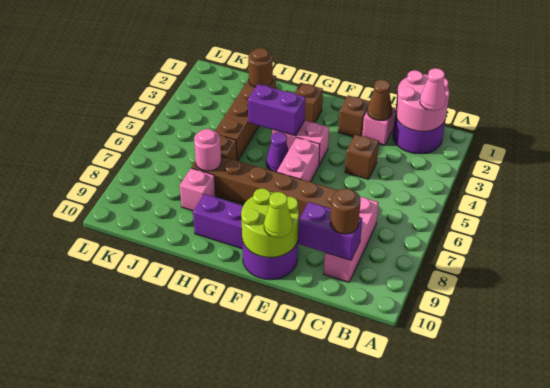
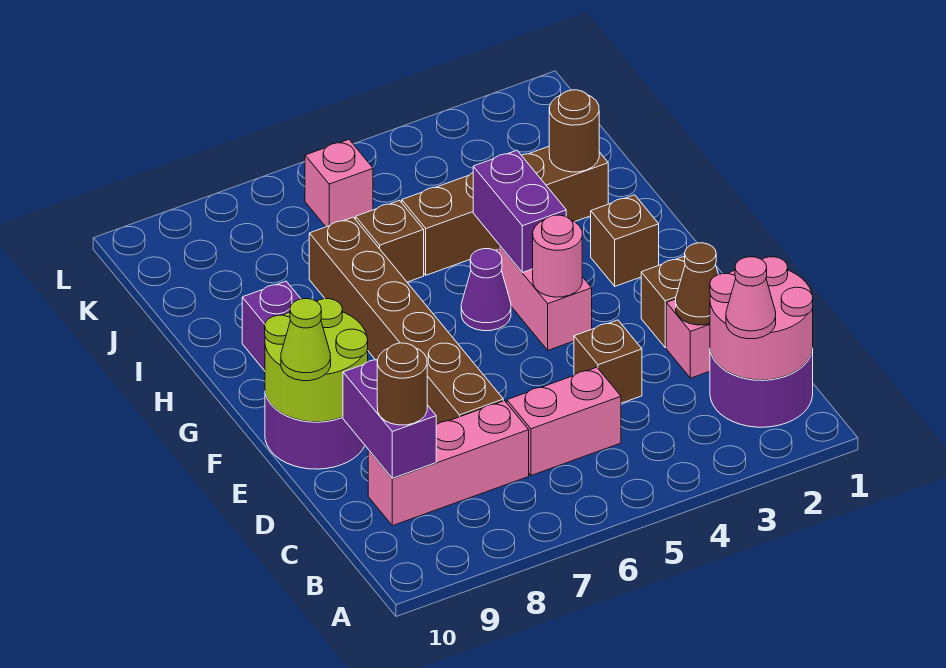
pink brick F5:F6 level 1 -> pink brick C5:C6 level 1
pink round brick I7 level 2 -> pink round brick F4 level 2
pink brick I8 level 1 -> pink brick K6 level 1

